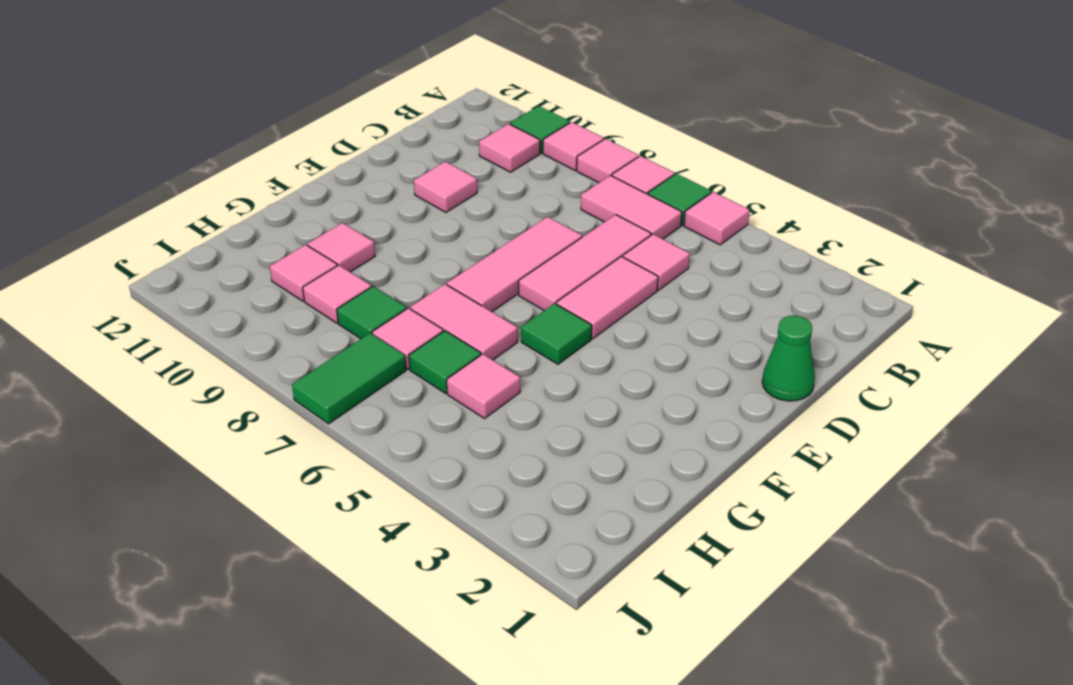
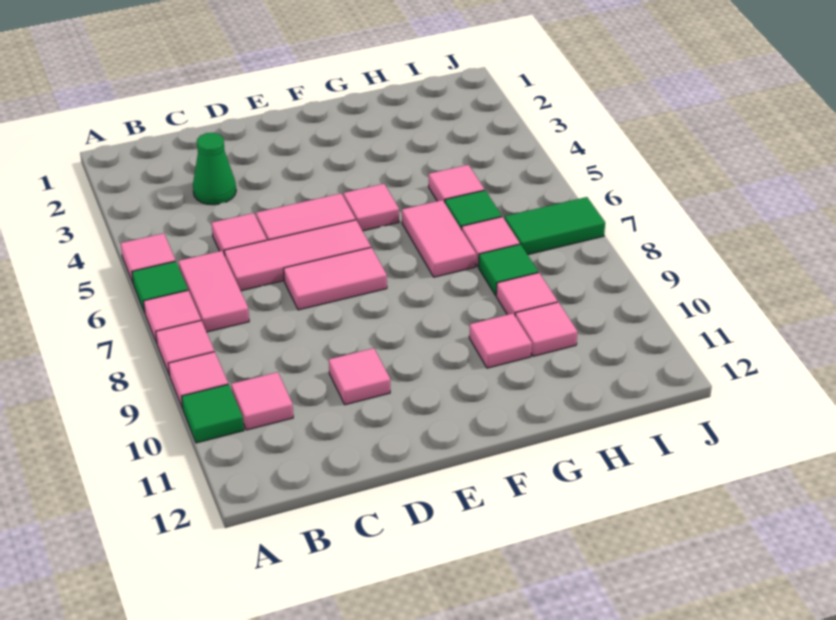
green cone D1 level 1 -> green cone C3 level 1
pink tile D7:F7 level 1 -> pink tile D7:E7 level 1
green tile F5 level 1 -> pink tile F5 level 1

